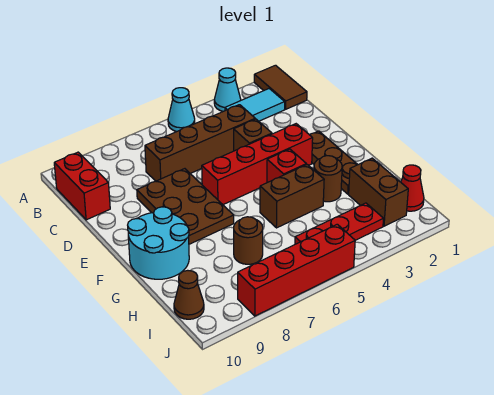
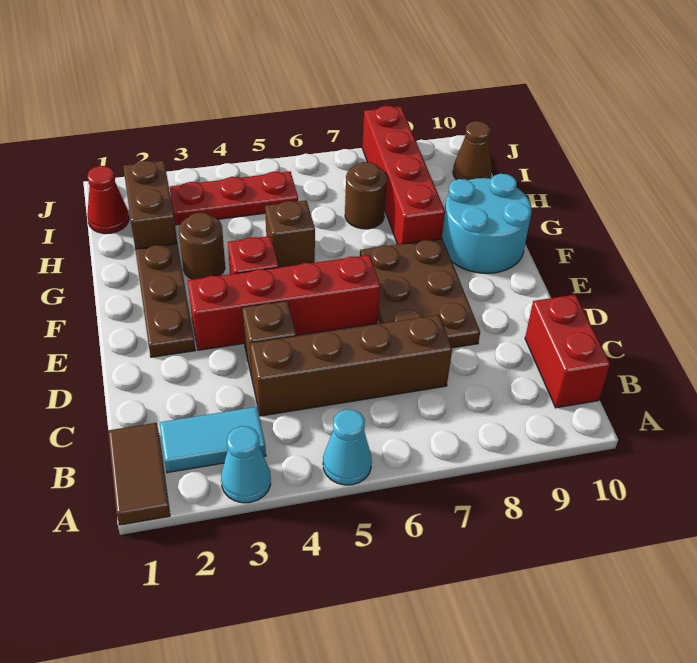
brown brick G4:G5 level 1 -> brown brick G5 level 1
red brick J5:J8 level 1 -> red brick G8:J8 level 1

